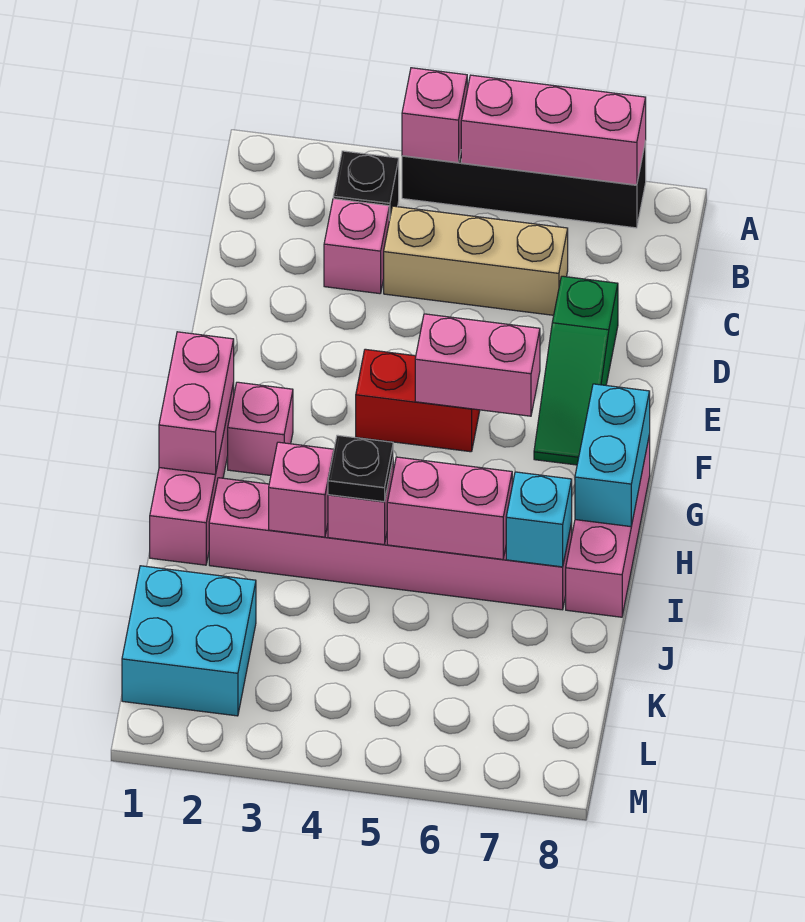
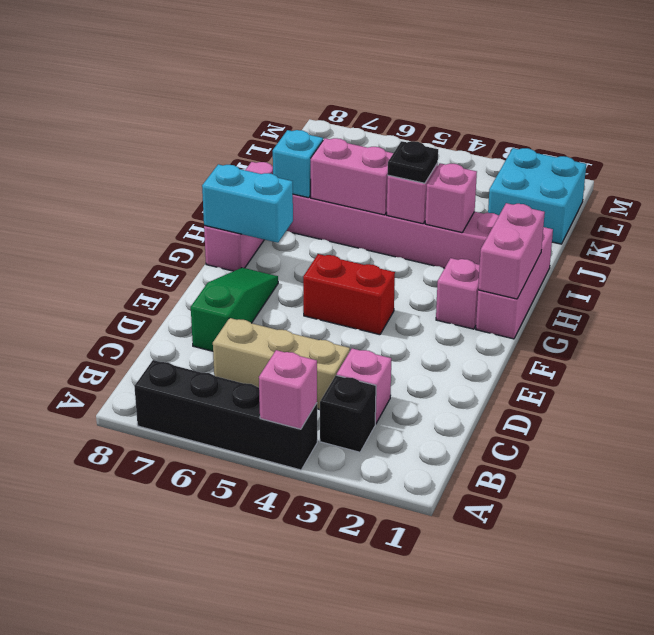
pink brick A5:A7 level 2 -> none
pink brick F5:F6 level 2 -> none
cyan brick G8:H8 level 2 -> cyan brick G7:G8 level 2

